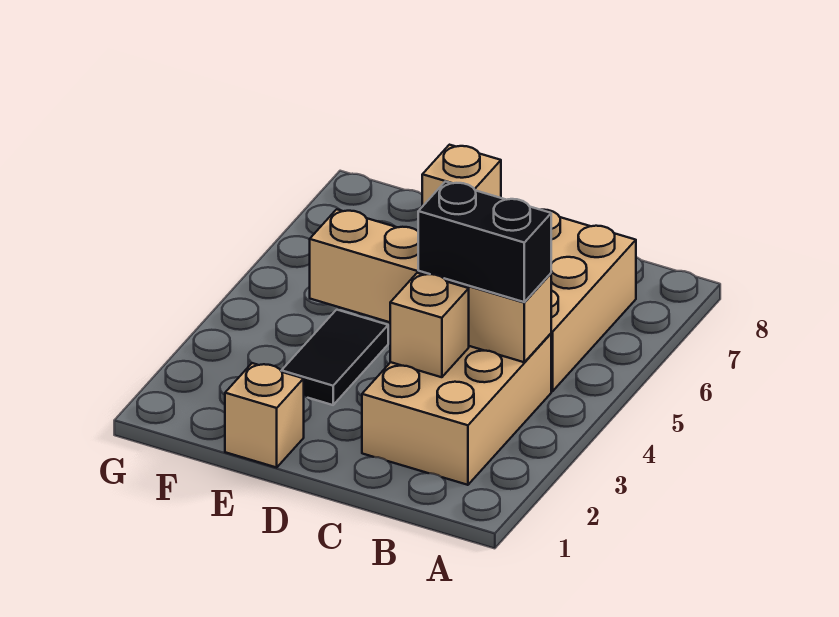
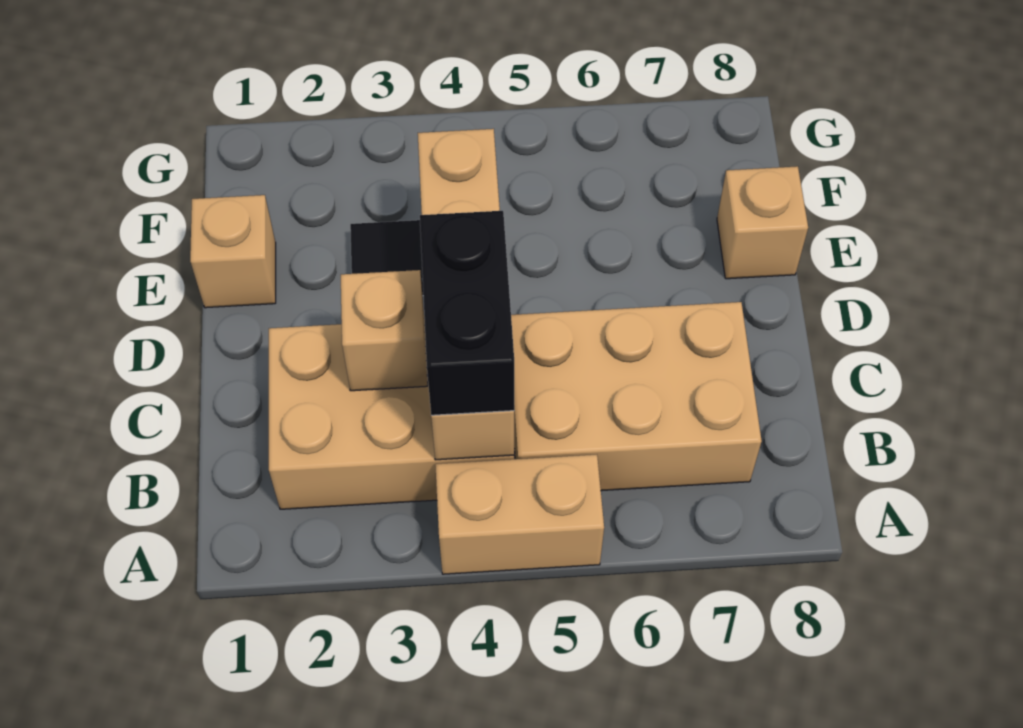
none -> tan brick A4:A5 level 1

